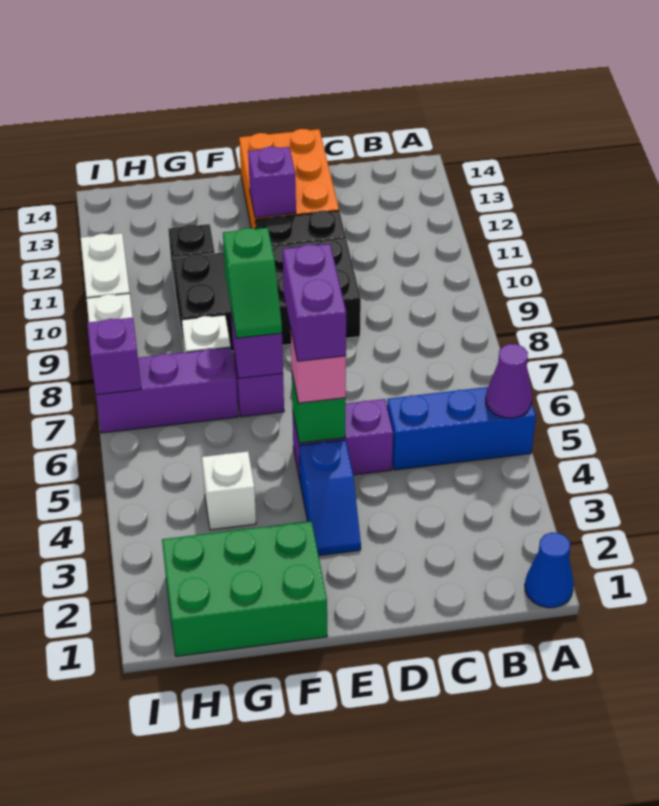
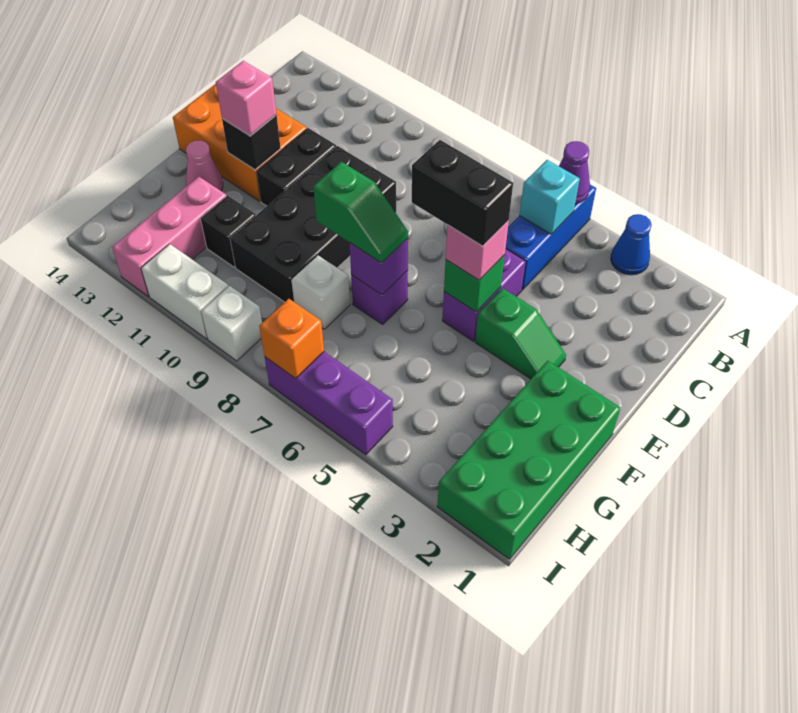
blue cone A1 level 1 -> blue cone A3 level 1
none -> cyan brick B5 level 2
blue slope E3:E4 level 1 top 4 -> green slope E3:E4 level 1 top 4
purple brick E5:E6 level 4 -> black brick E5:E6 level 4
purple brick E12 level 2 -> black brick E12 level 2
none -> pink brick E12 level 3
green brick F1:H2 level 1 -> green brick F1:I2 level 1
none -> pink cone F13 level 1
white brick G4 level 1 -> none
purple brick G7:I7 level 1 -> purple brick I5:I7 level 1
none -> pink brick G12:I12 level 1
purple brick I7 level 2 -> orange brick I7 level 2

